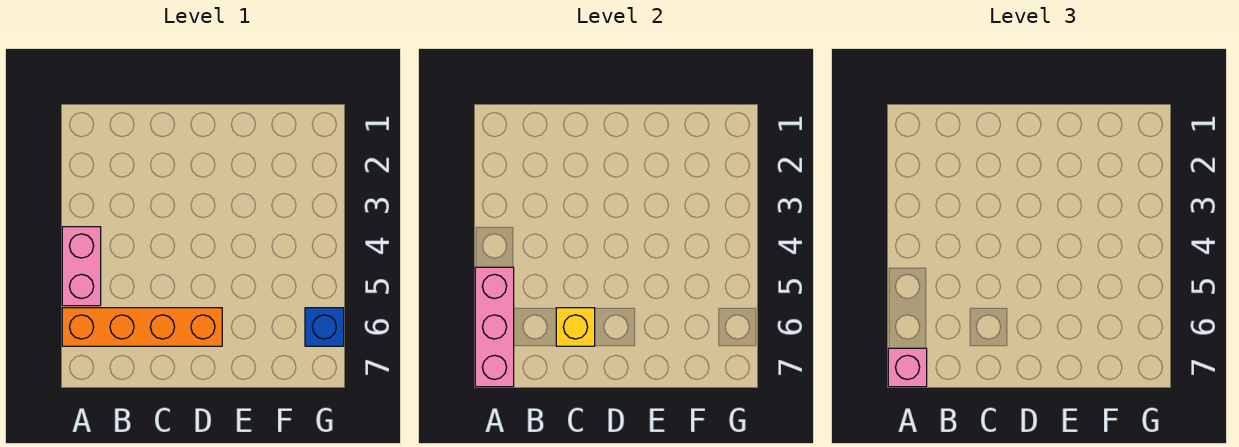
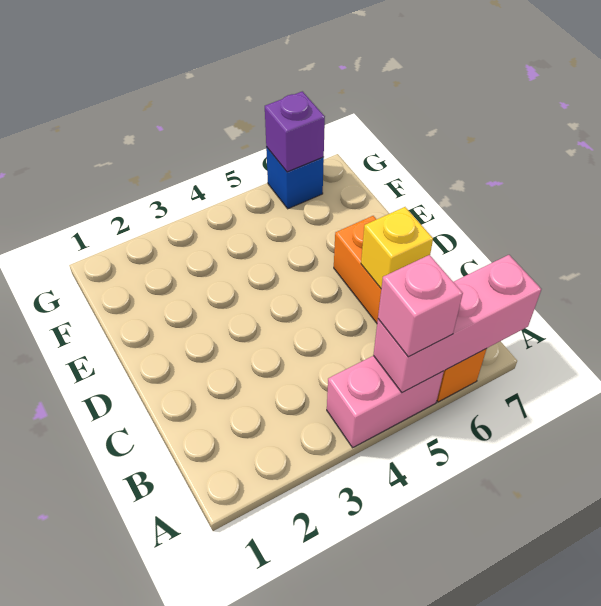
pink brick A7 level 3 -> pink brick A5 level 3
none -> purple brick G6 level 2

